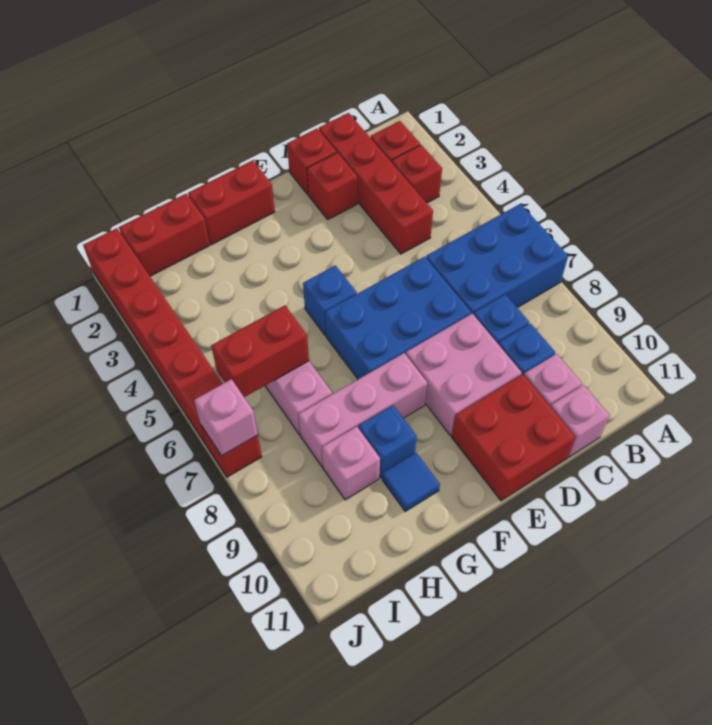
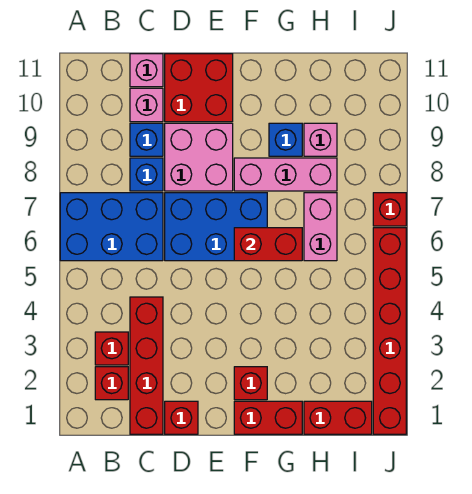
red brick D2 level 1 -> red brick F2 level 1
blue brick F5 level 1 -> none
blue tile G10 level 1 -> none
red brick H6:I6 level 2 -> red brick F6:G6 level 2
pink brick J7 level 2 -> none

